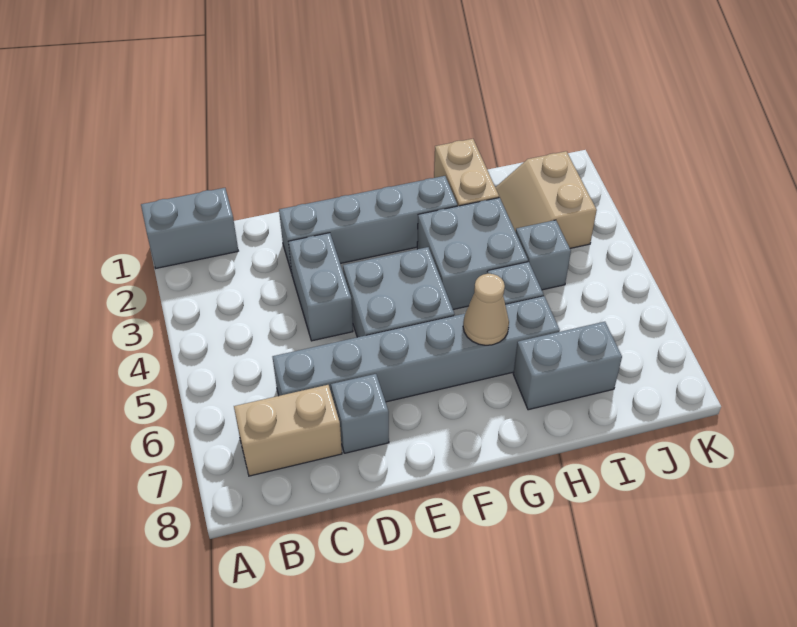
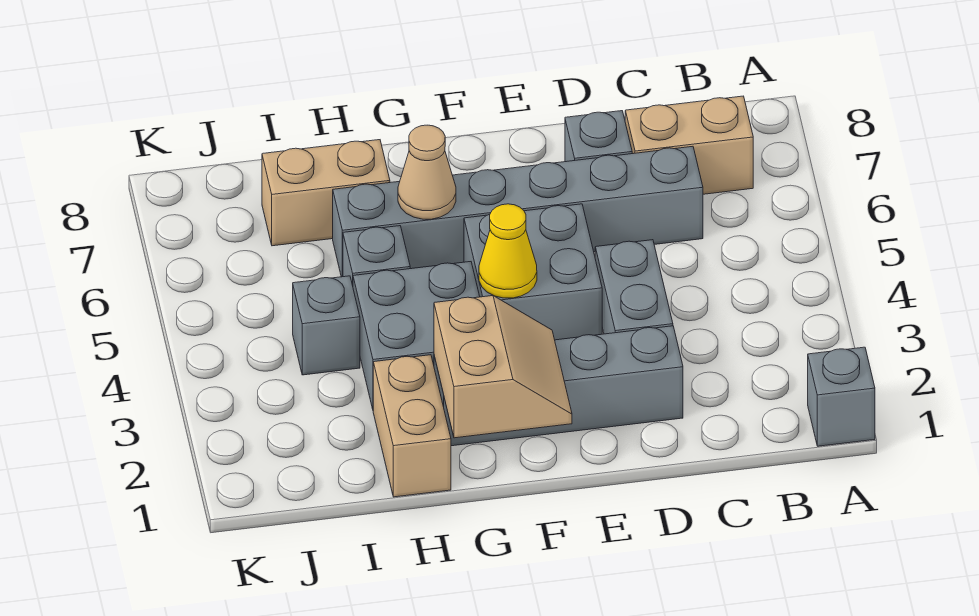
grey brick A1:B1 level 1 -> grey brick A1 level 1
none -> yellow cone F4 level 2
grey brick H7:I7 level 1 -> tan brick H7:I7 level 1
tan slope I2:J3 level 1 top J -> tan slope F1:G2 level 2 top G

